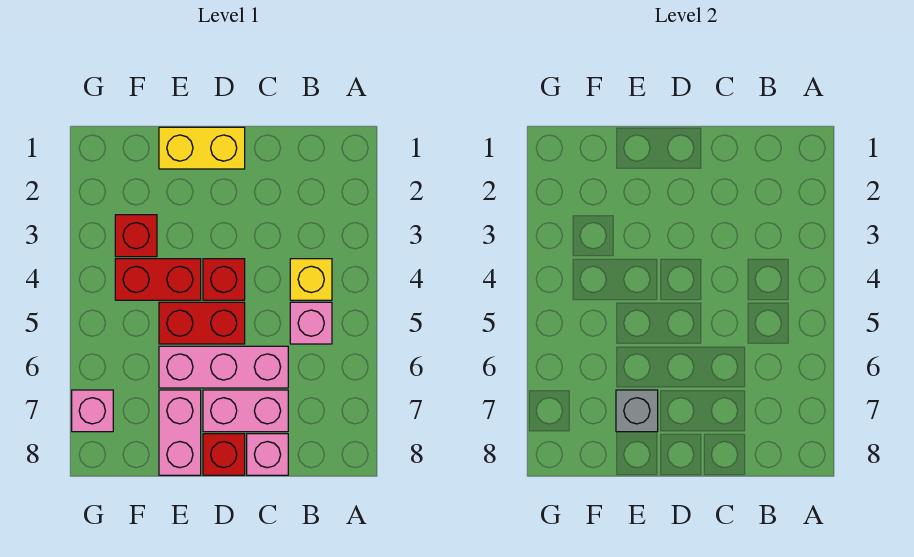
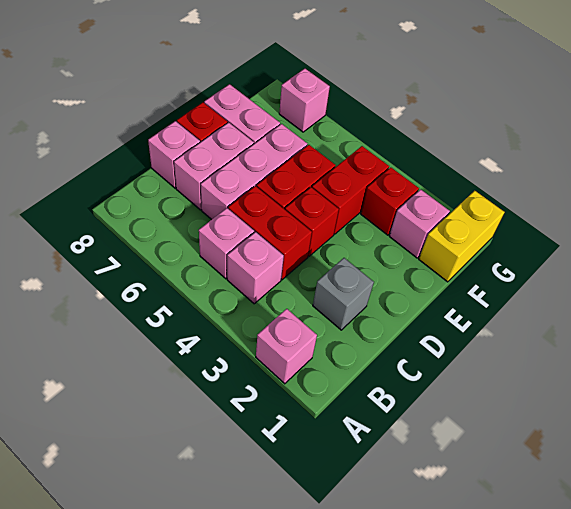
none -> pink brick A2 level 1
yellow brick B4 level 1 -> pink brick B4 level 1
none -> red brick C4:C5 level 1
yellow brick D1:E1 level 1 -> yellow brick F1:G1 level 1
grey brick E7 level 2 -> grey brick C2 level 1
none -> pink brick F2 level 1

